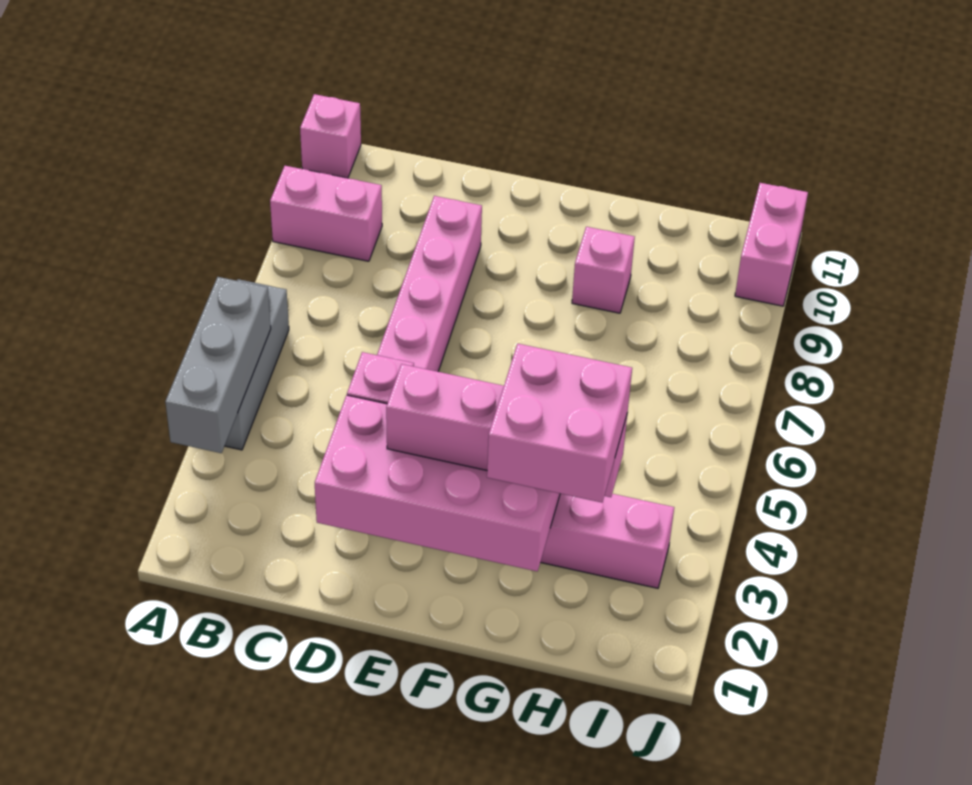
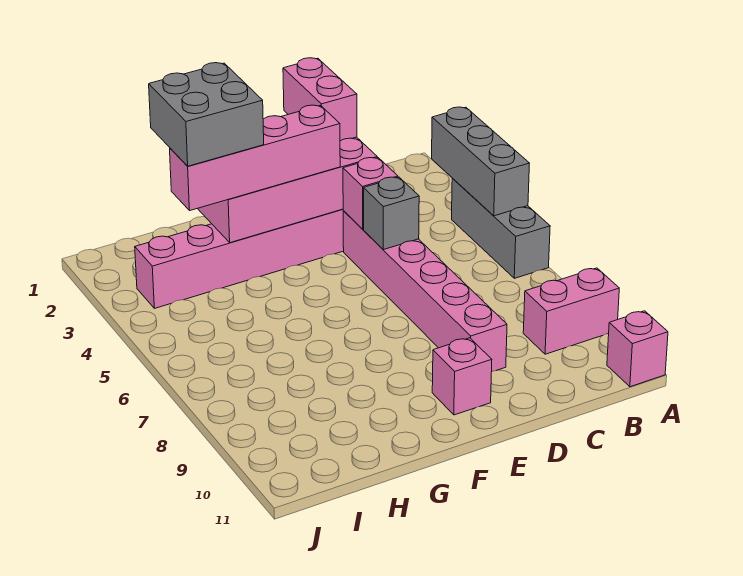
none -> grey brick D5 level 2
pink brick G2:H3 level 4 -> grey brick G2:H3 level 4
pink brick G9 level 1 -> pink brick E10 level 1
pink brick J10:J11 level 1 -> pink brick D1:D2 level 3

